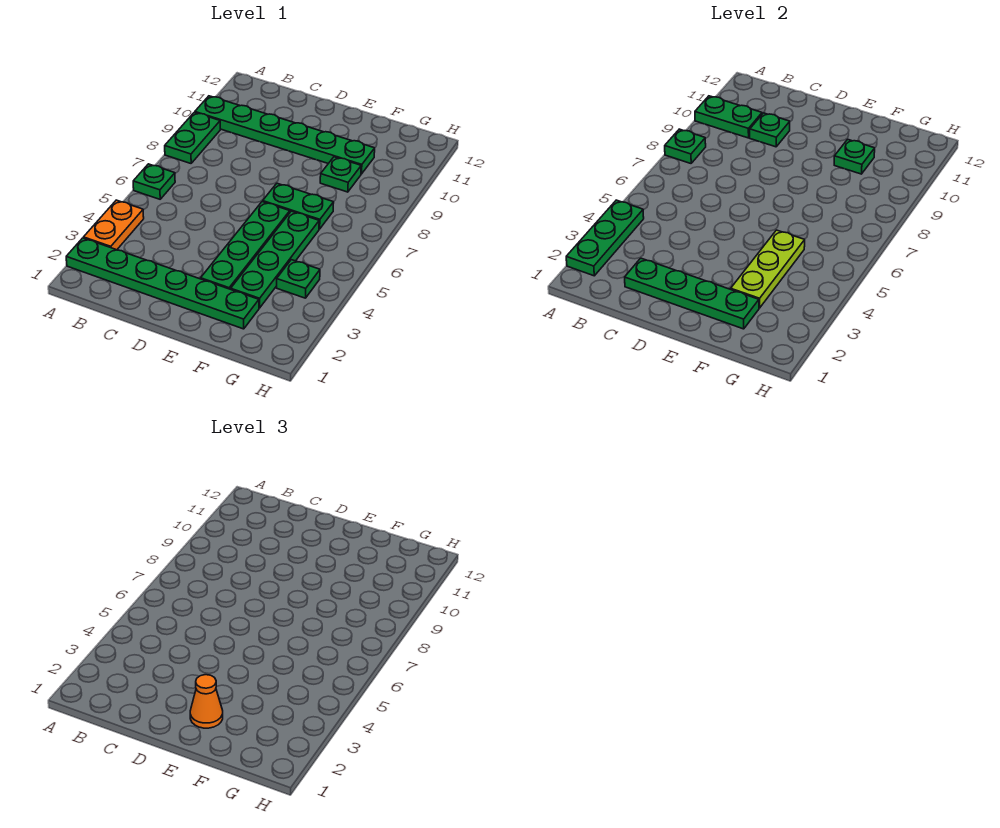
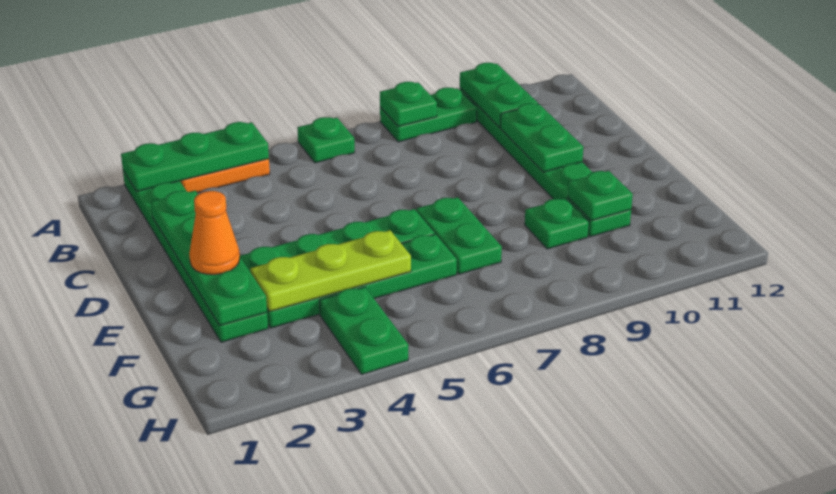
green plate C10 level 2 -> green plate C10:D10 level 2
green plate G4 level 1 -> green plate G4:H4 level 1

